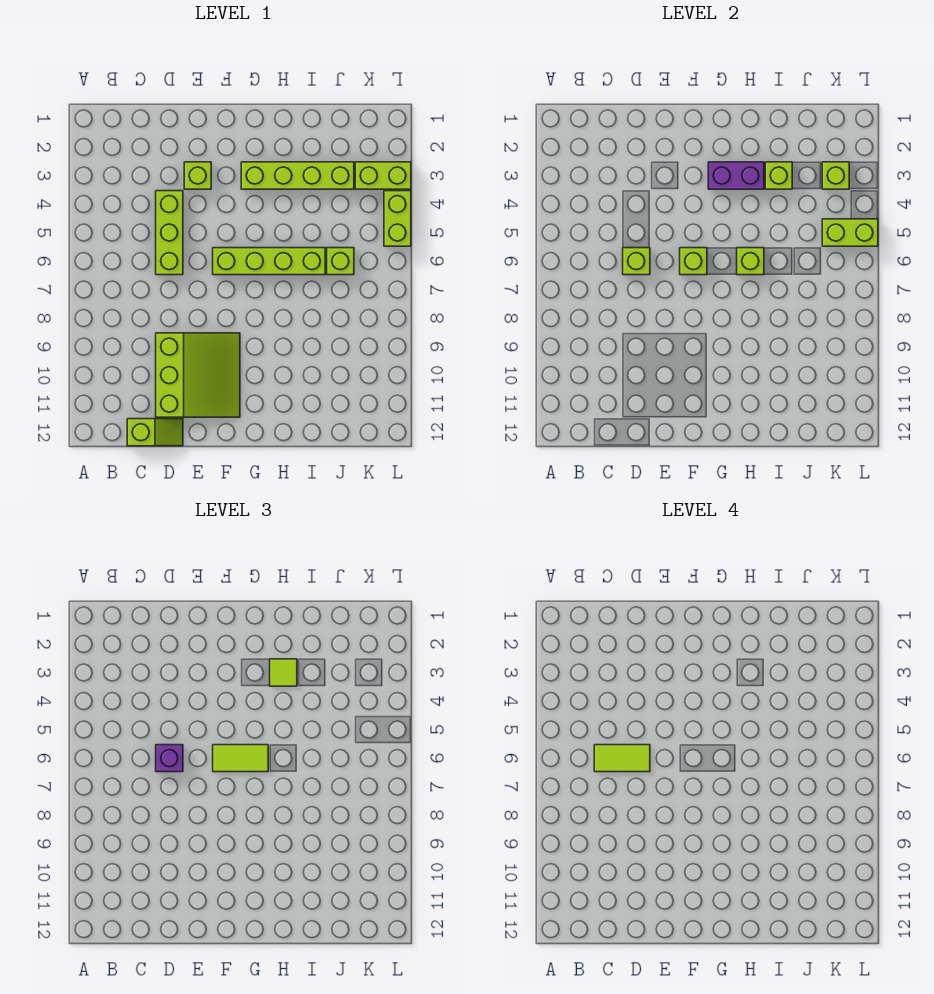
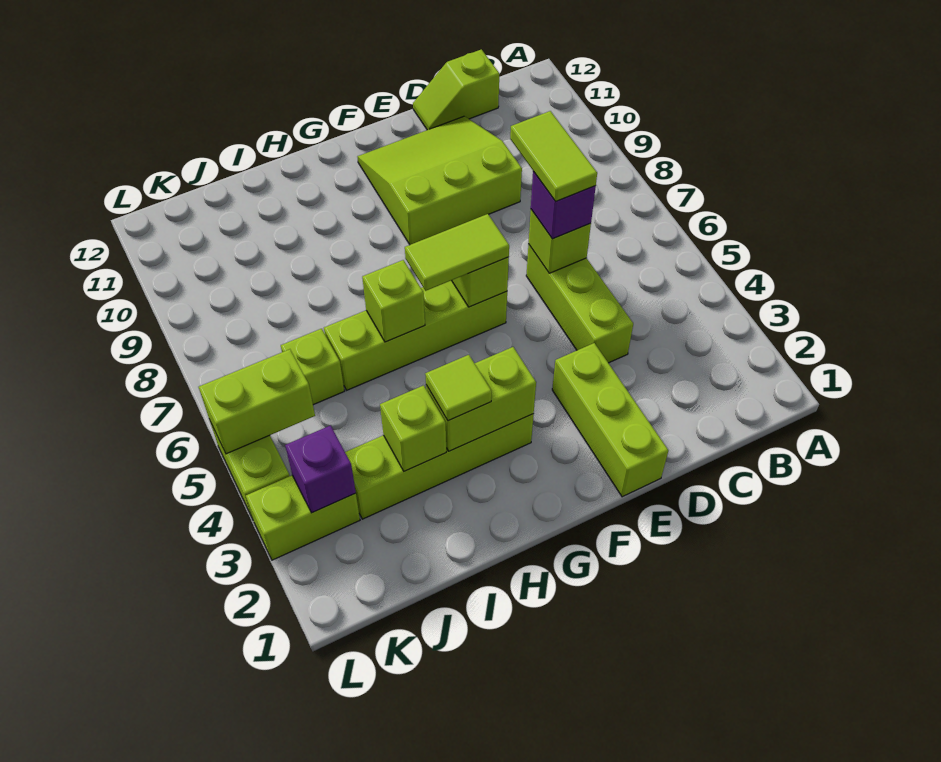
lime tile C6:D6 level 4 -> lime tile D6:D7 level 4
lime slope D9:F11 level 1 top D -> lime slope D9:F11 level 1 top 9
lime brick E3 level 1 -> lime brick E1:E3 level 1
purple brick G3:H3 level 2 -> lime brick G3:H3 level 2
lime brick K3 level 2 -> purple brick K3 level 2

